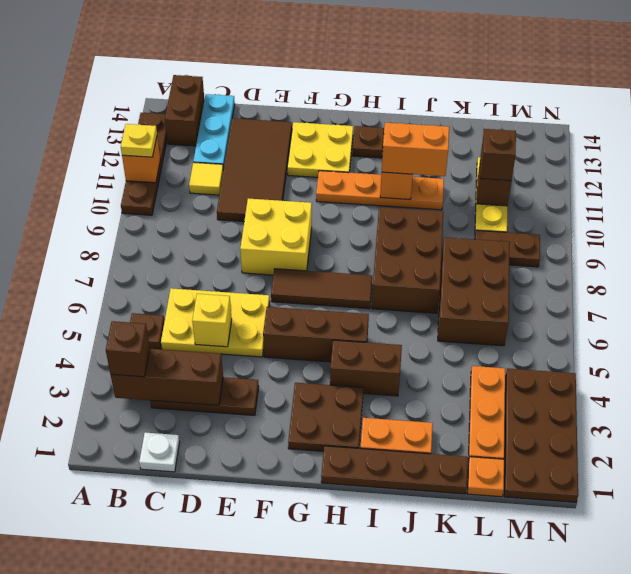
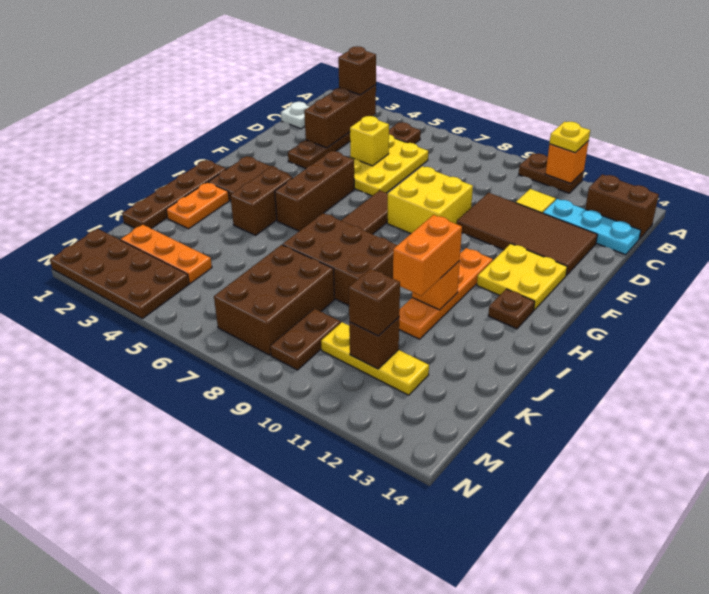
brown plate A10:A13 level 1 -> brown plate A10:A11 level 1
brown brick K6:L8 level 1 -> brown brick K7:M8 level 1
orange plate L1 level 1 -> none

